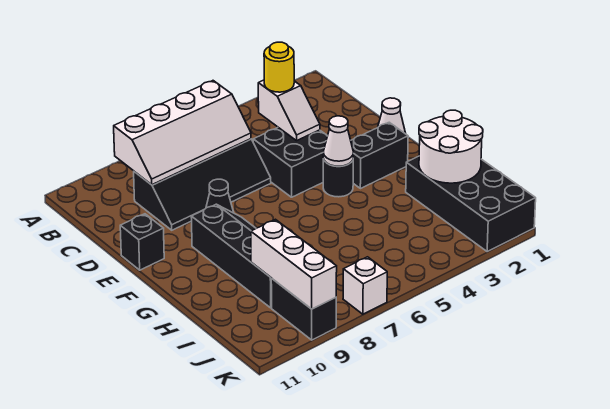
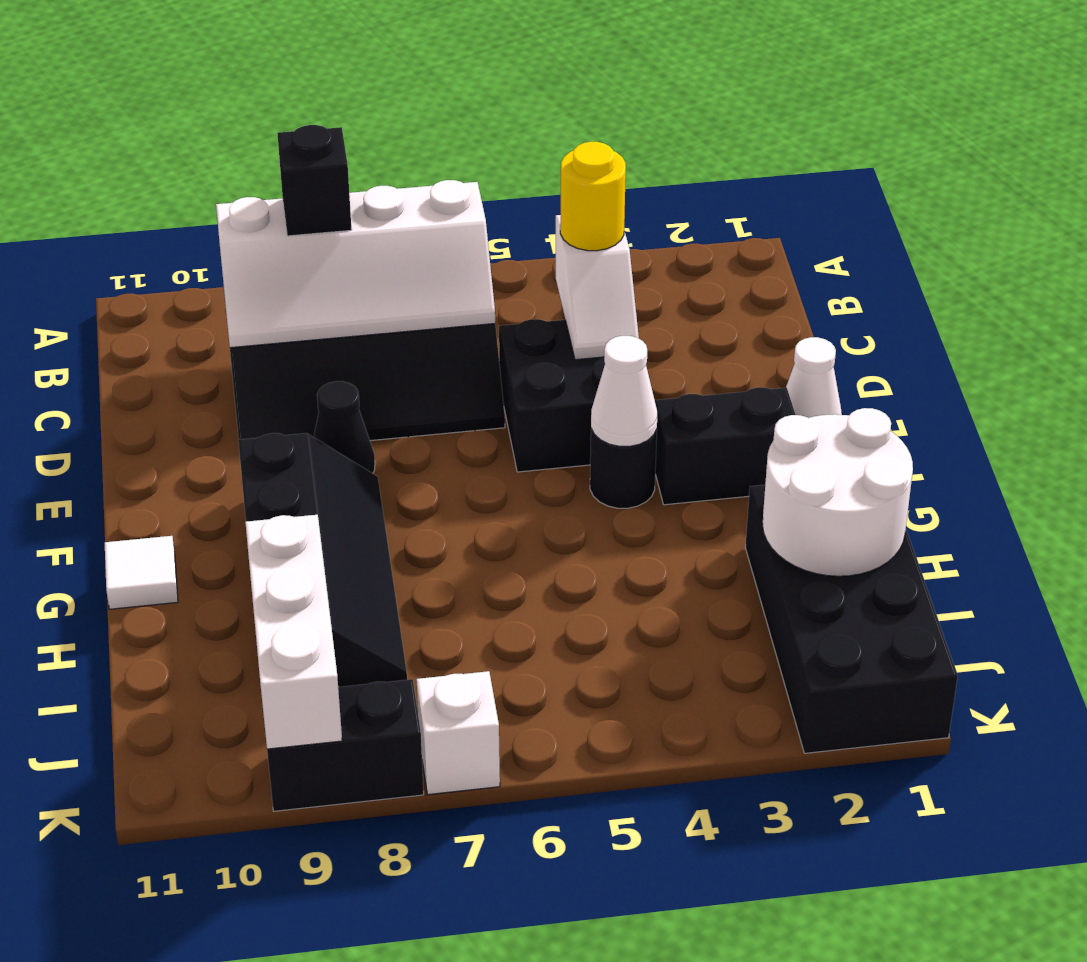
black brick E11 level 1 -> black brick B8 level 3
none -> white tile G11 level 1
black brick J9:K9 level 1 -> black brick K8:K9 level 1

